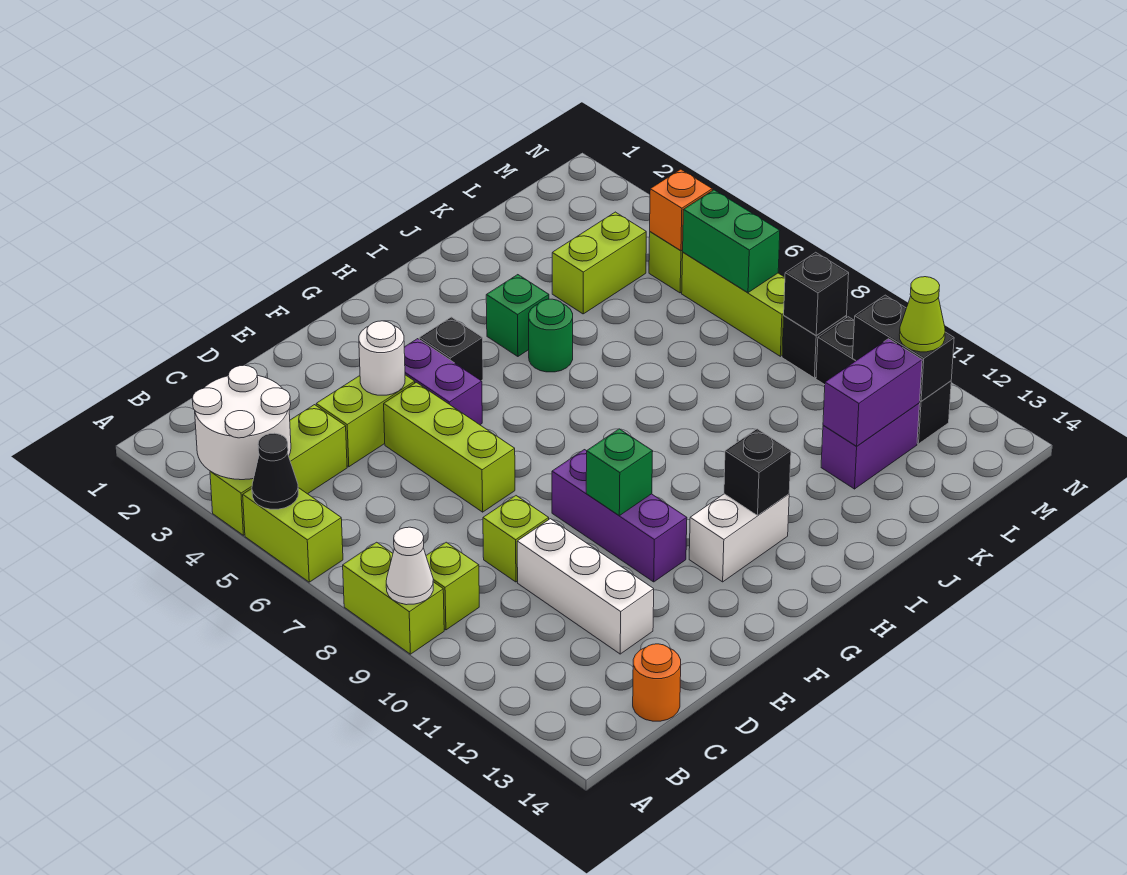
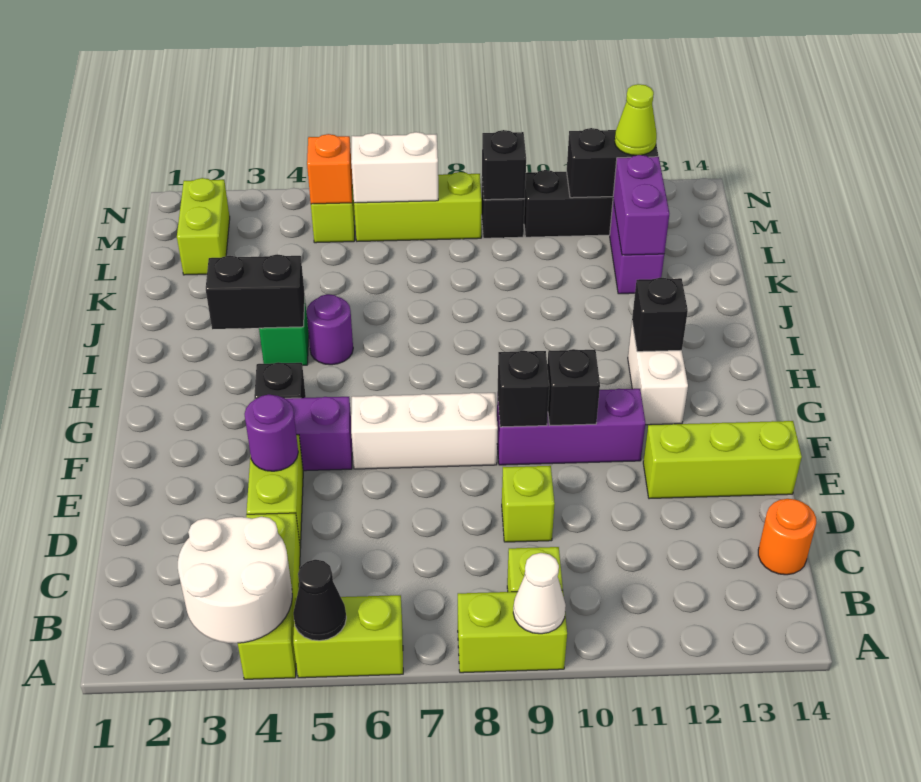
white brick D10:D12 level 1 -> white brick F6:F8 level 1
white round brick E4 level 2 -> purple round brick E4 level 2
lime brick E5:E7 level 1 -> lime brick E12:E14 level 1
none -> black brick F9 level 2
green brick F10 level 2 -> black brick F10 level 2
none -> black brick I3:I4 level 2
green round brick I5 level 1 -> purple round brick I5 level 1
lime brick K4:L4 level 1 -> lime brick L2:M2 level 1
green brick M6:M7 level 2 -> white brick M6:M7 level 2

